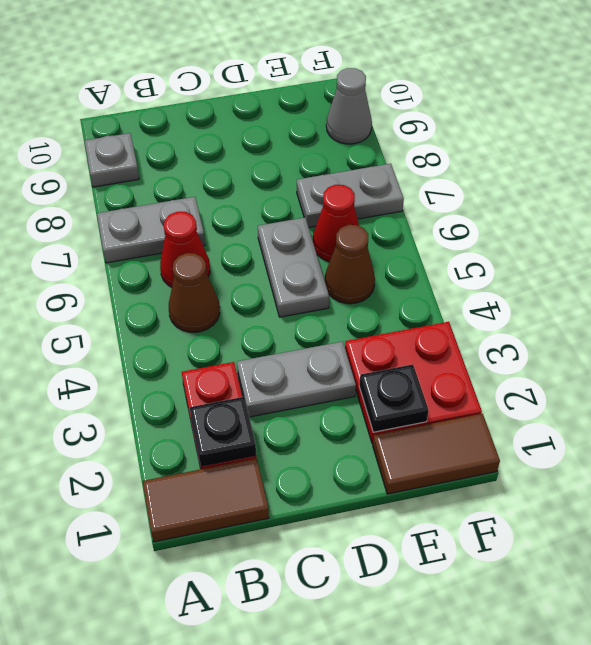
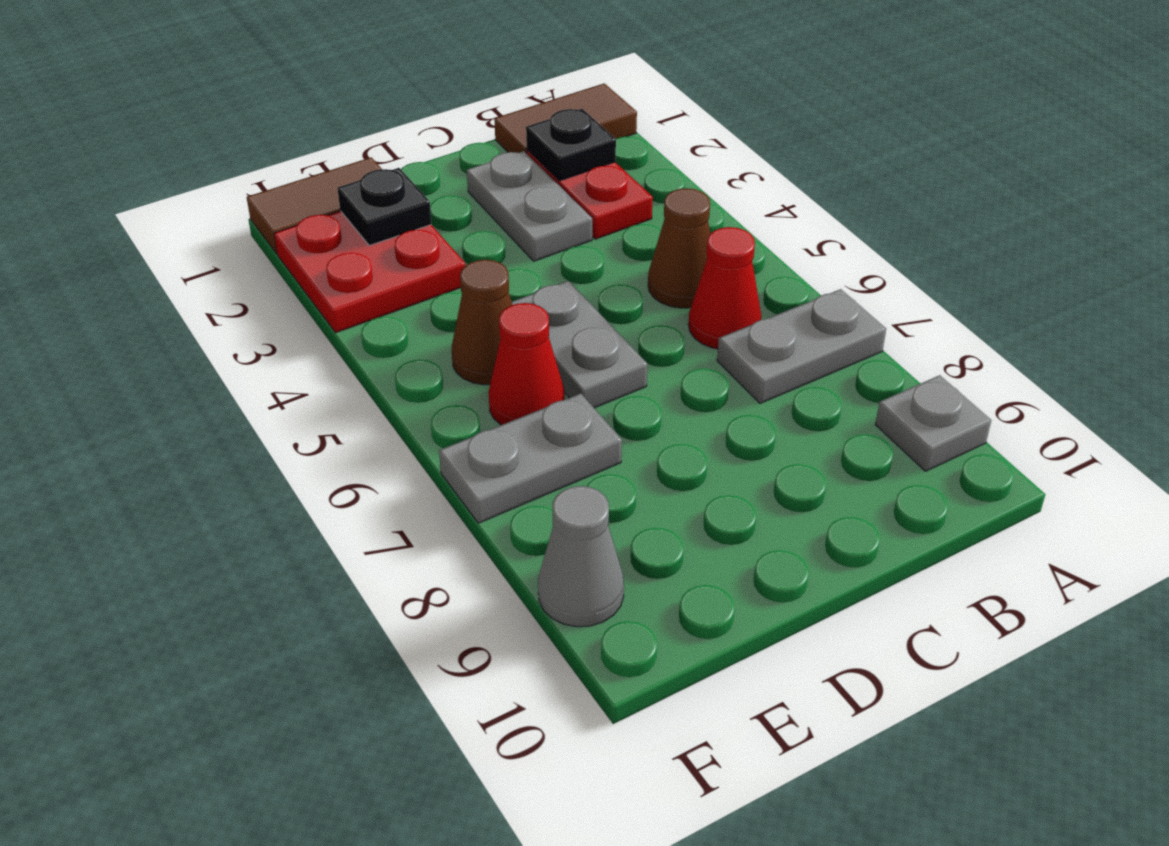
grey plate C3:D3 level 1 -> grey plate C2:C3 level 1

